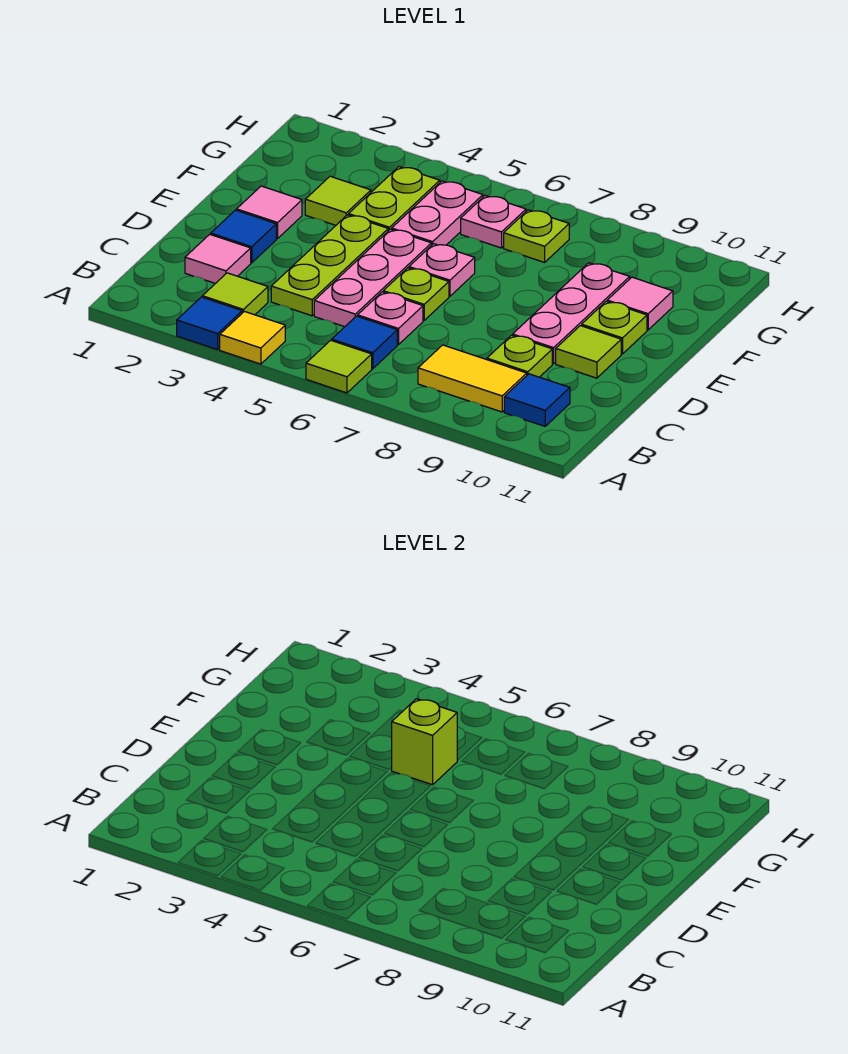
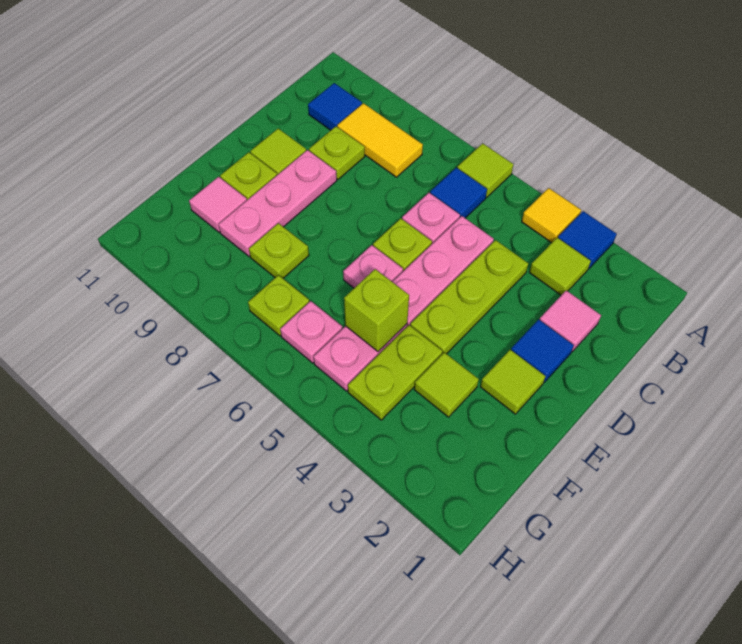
pink tile E2 level 1 -> lime tile E2 level 1
none -> lime plate F8 level 1

